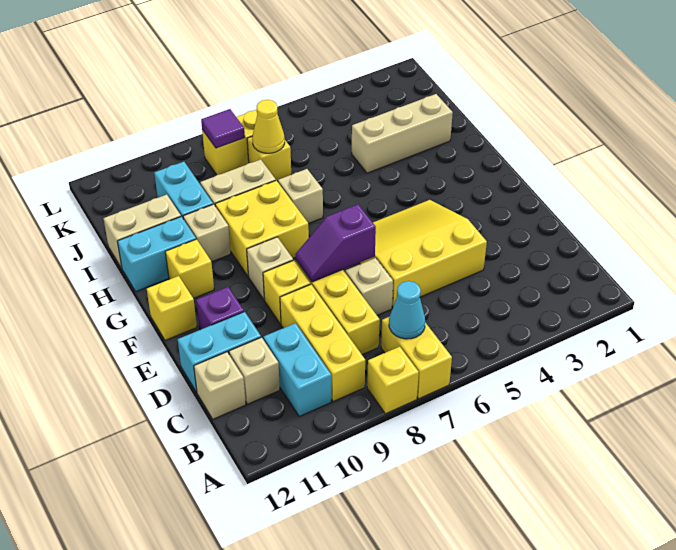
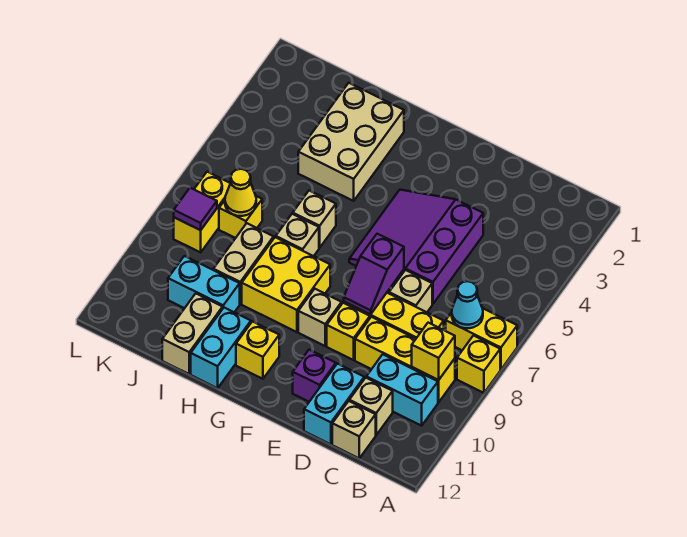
yellow slope D4:F6 level 1 top D -> purple slope D4:F6 level 1 top D
yellow brick F12 level 1 -> yellow brick B9 level 2
tan brick H10 level 1 -> tan brick H6 level 1
tan brick I2:I4 level 1 -> tan brick H2:I4 level 1

